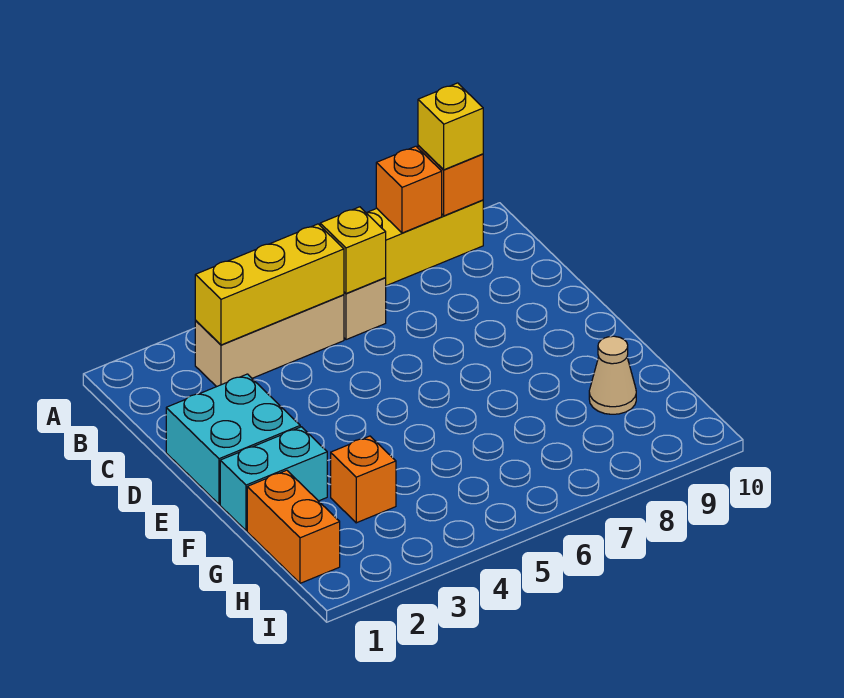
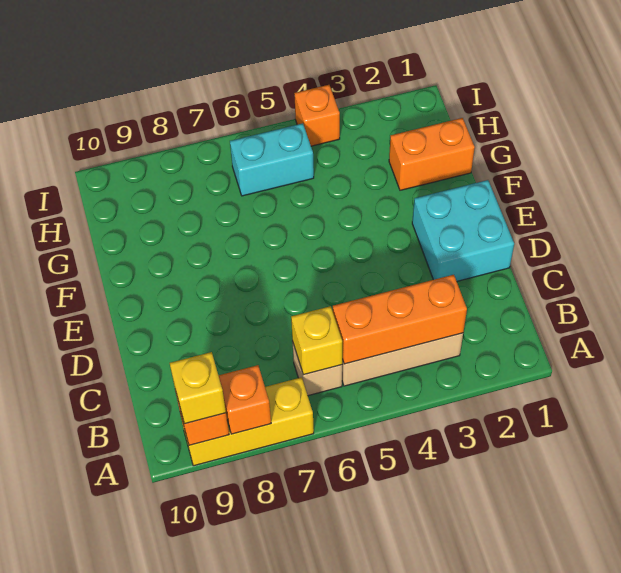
yellow brick B3:B5 level 2 -> orange brick B3:B5 level 2
cyan brick F1:F2 level 1 -> cyan brick H5:H6 level 1
orange brick G1:H1 level 1 -> orange brick G1:G2 level 1
orange brick G3 level 1 -> orange brick I4 level 1
tan cone G9 level 1 -> none

